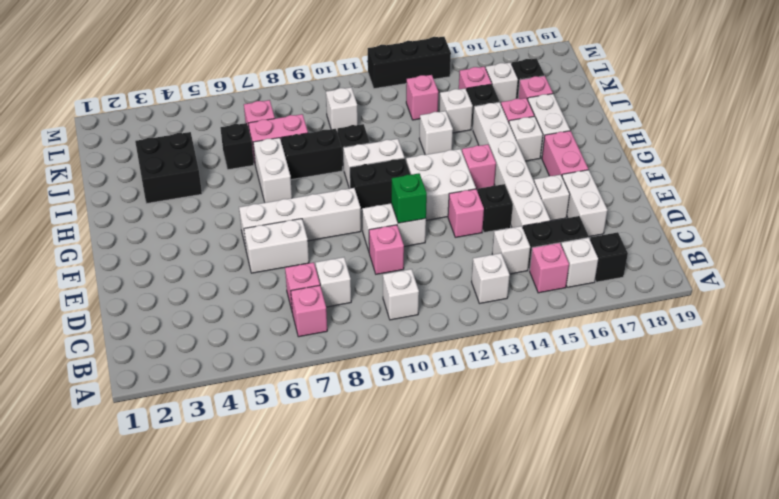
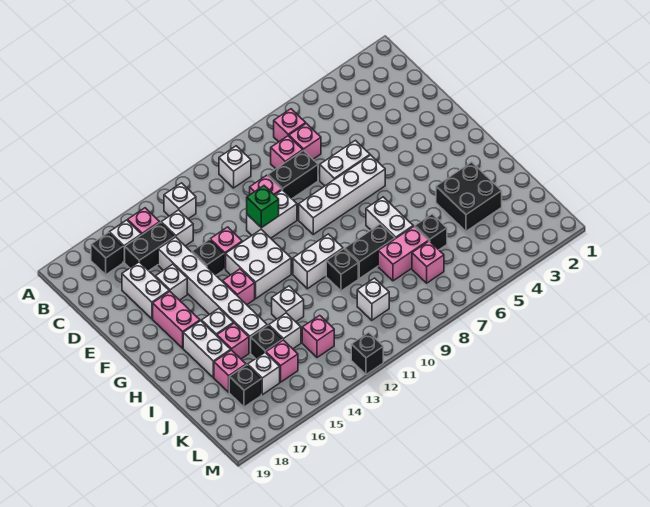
white brick C8 level 1 -> pink brick C8 level 1
black brick G10:G11 level 1 -> black brick D8:D9 level 1
black brick M12:M14 level 1 -> black brick M12 level 1

